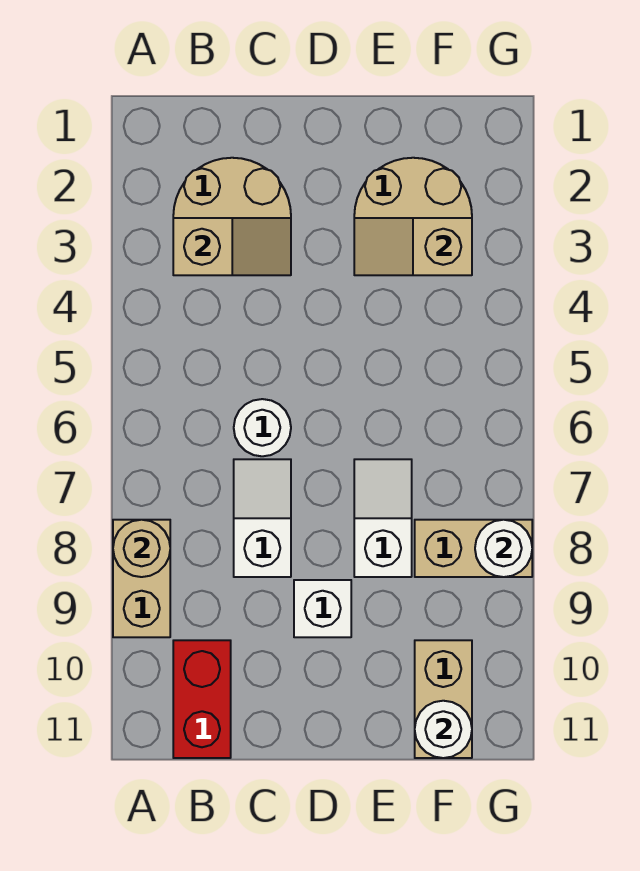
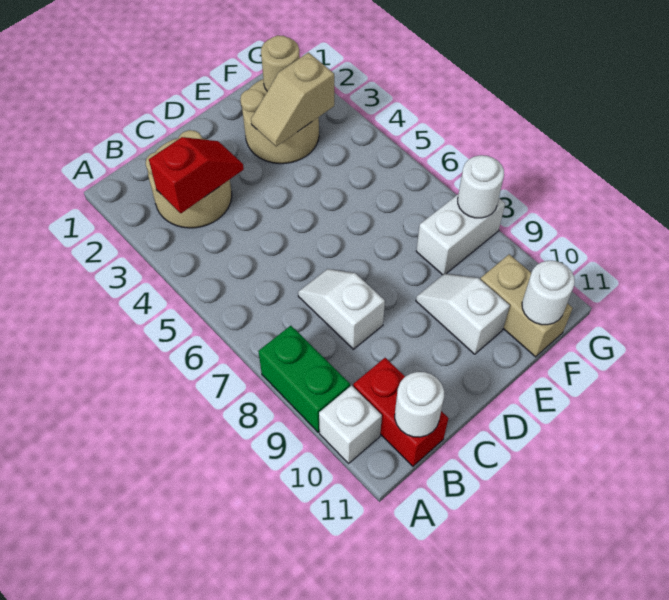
tan brick A8:A9 level 1 -> green brick A8:A9 level 1
tan round brick A8 level 2 -> tan round brick F2 level 2
tan slope B3:C3 level 2 top B -> red slope B3:C3 level 2 top B
white round brick C6 level 1 -> white round brick B11 level 2
white brick D9 level 1 -> white brick A10 level 1
white slope E7:E8 level 1 top 8 -> white slope E9:E10 level 1 top 10
tan brick F8:G8 level 1 -> white brick F8:G8 level 1

